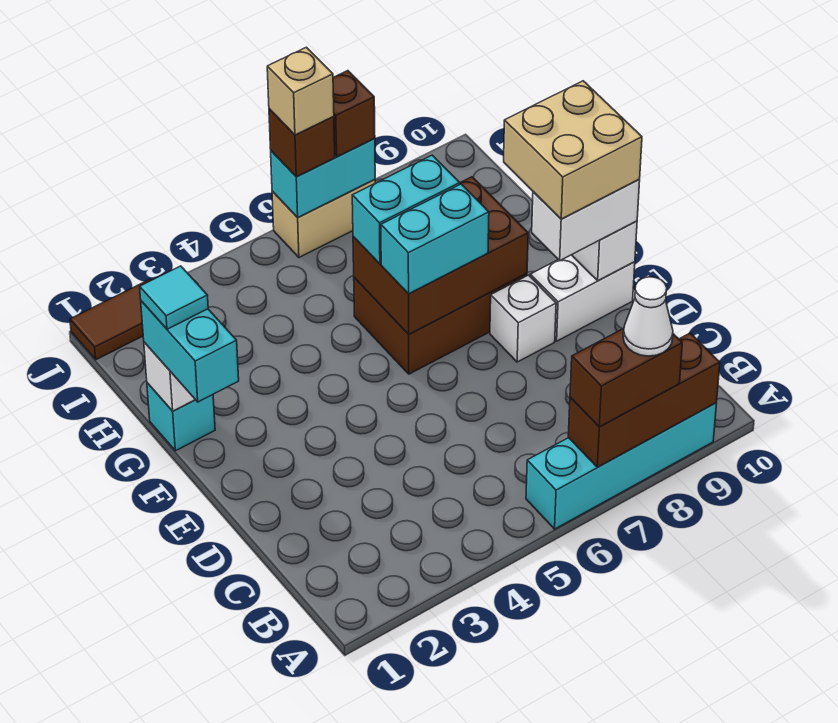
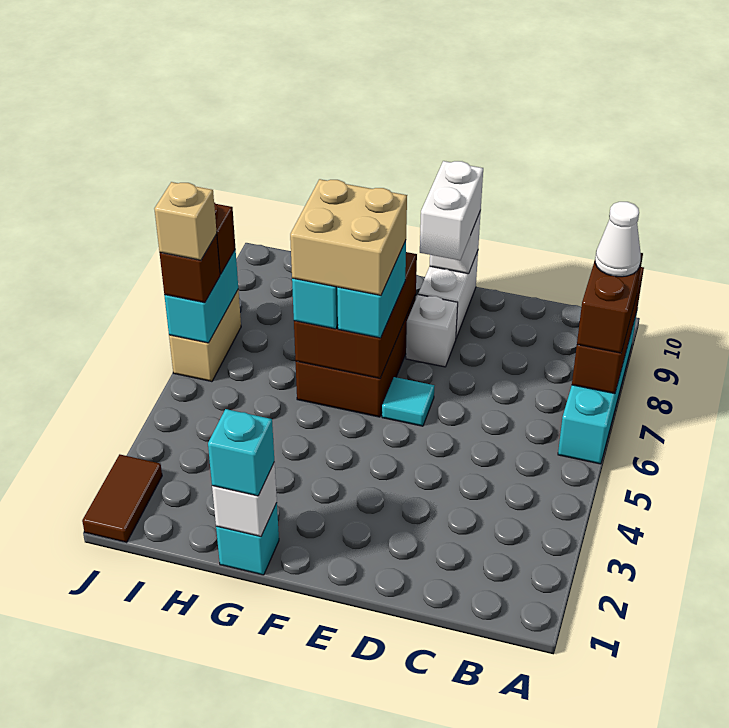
tan brick E9:F10 level 4 -> tan brick F6:G7 level 4
cyan brick F1:G1 level 3 -> cyan brick G1 level 3
cyan tile G1 level 4 -> cyan tile E6 level 1

